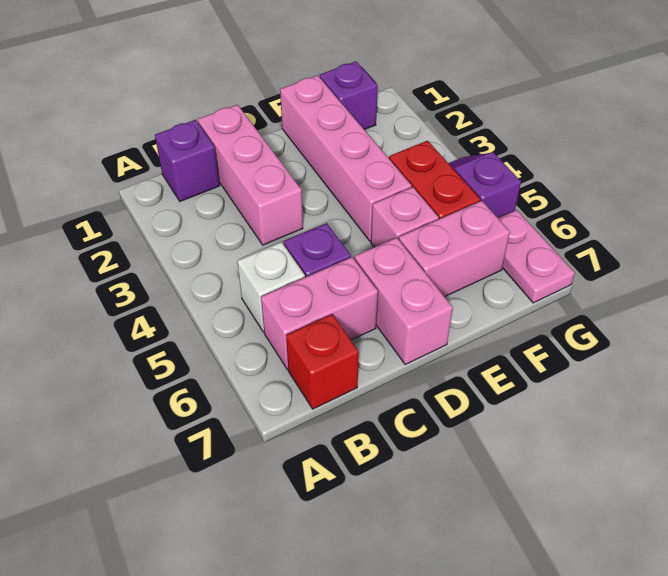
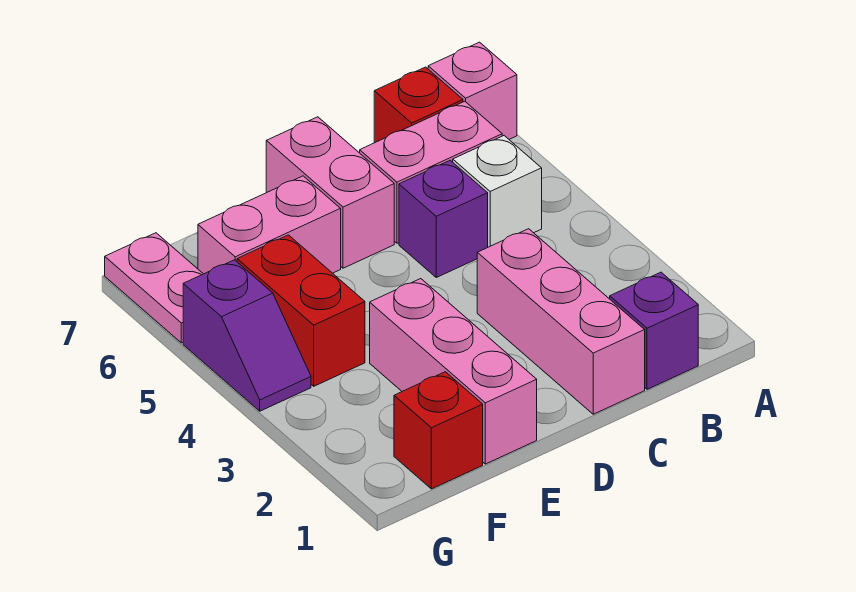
pink brick E1:E4 level 1 -> pink brick E1:E3 level 1
pink brick E5 level 1 -> pink brick A7 level 1
purple brick F1 level 1 -> red brick F1 level 1

